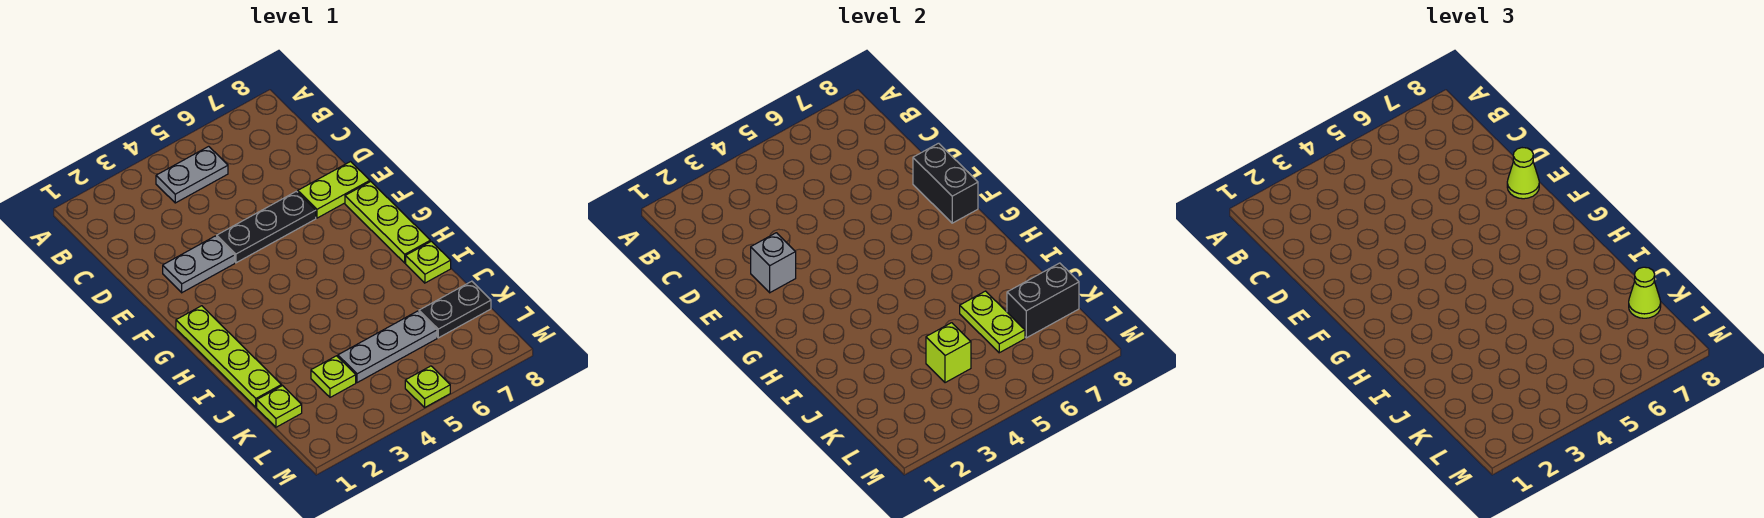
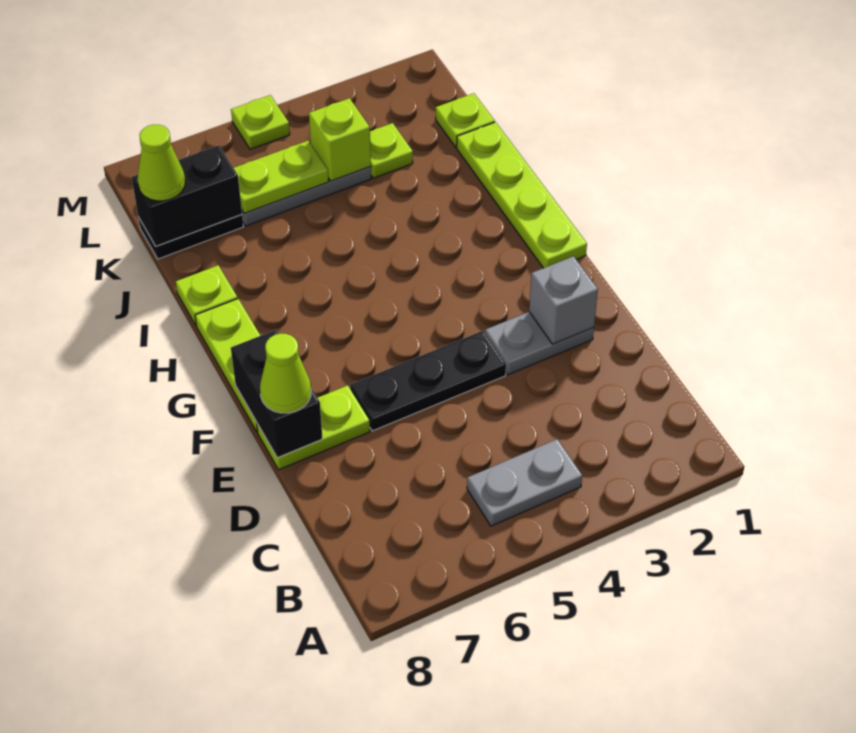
lime plate J6:K6 level 2 -> lime plate K5:K6 level 2

